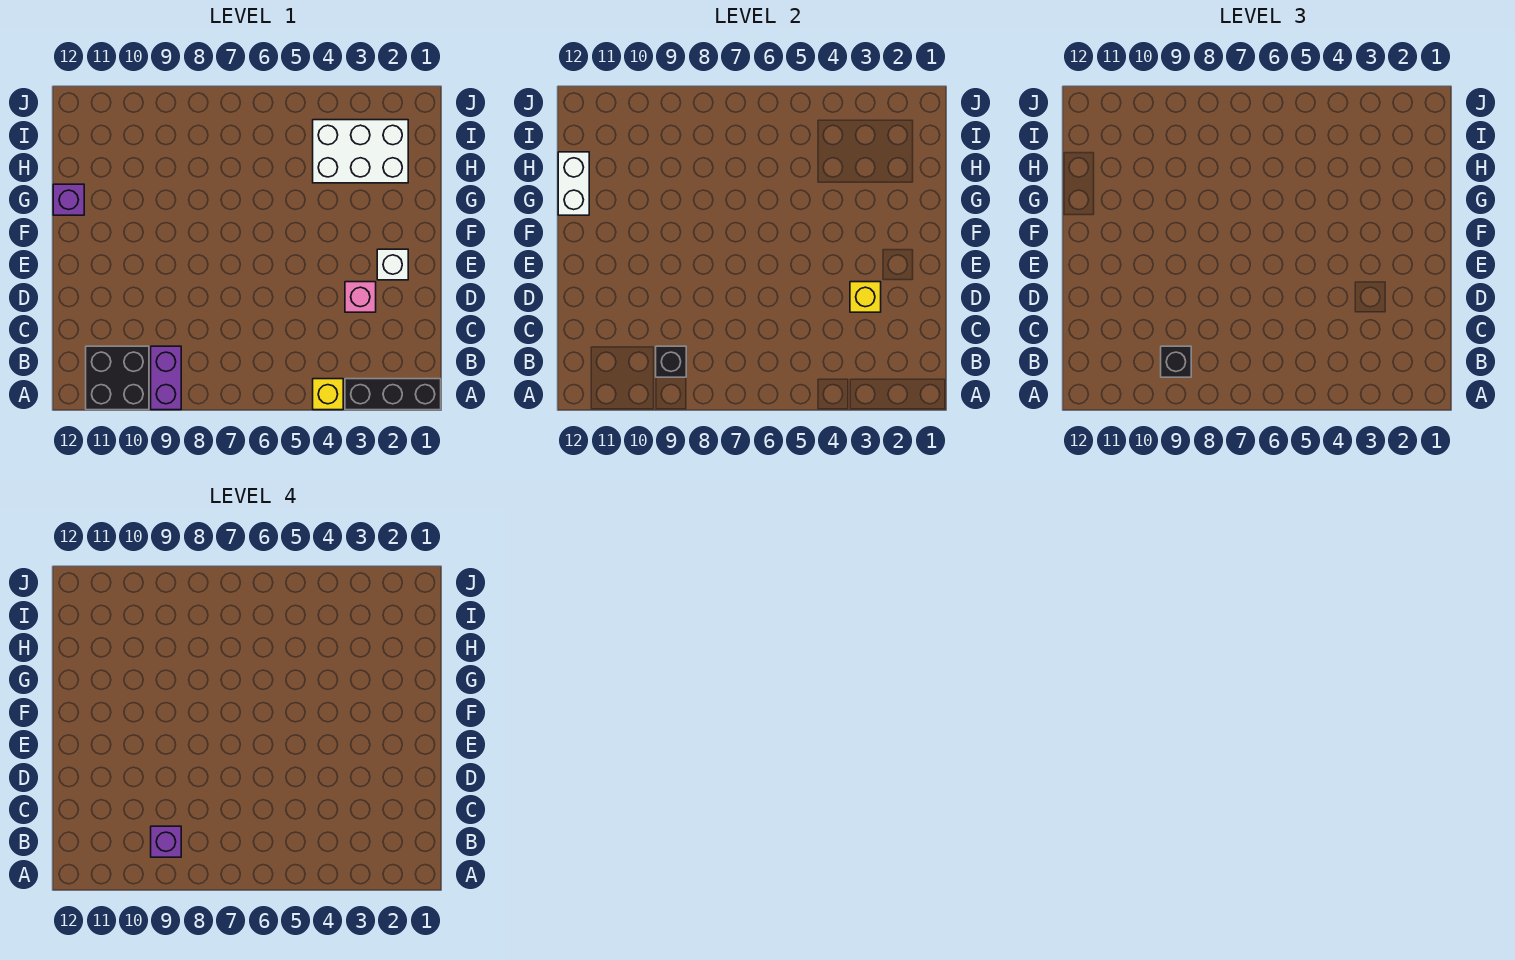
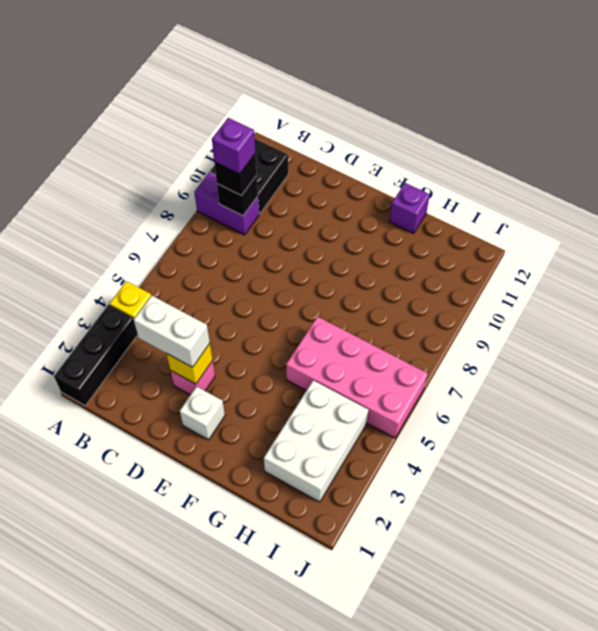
none -> pink brick G5:J6 level 1
white brick G12:H12 level 2 -> white brick C3:D3 level 3

